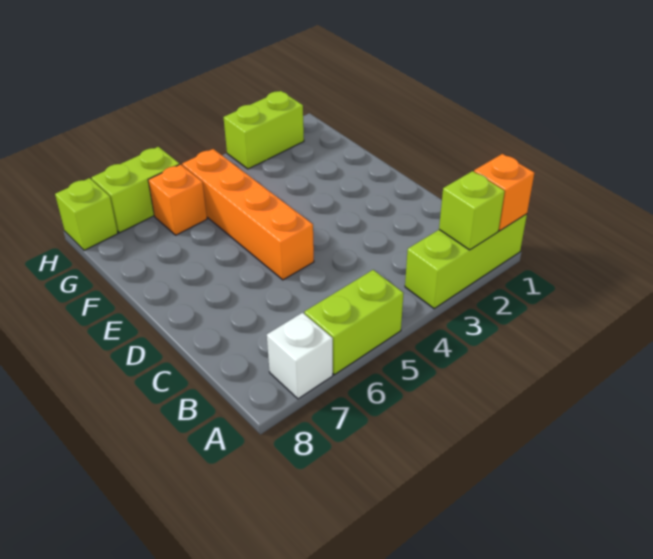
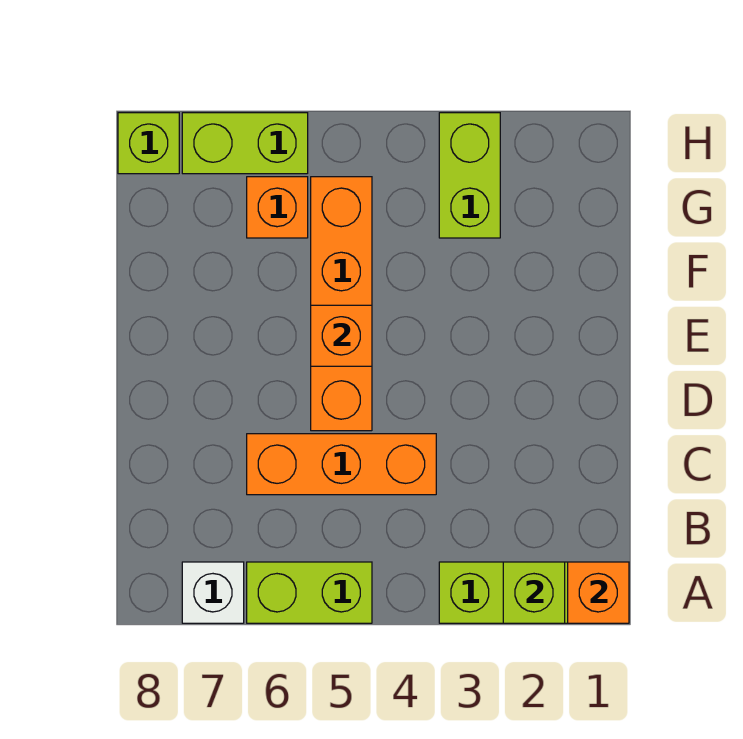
none -> orange brick C4:C6 level 1
none -> orange brick E5 level 2
lime brick H2:H3 level 1 -> lime brick G3:H3 level 1

